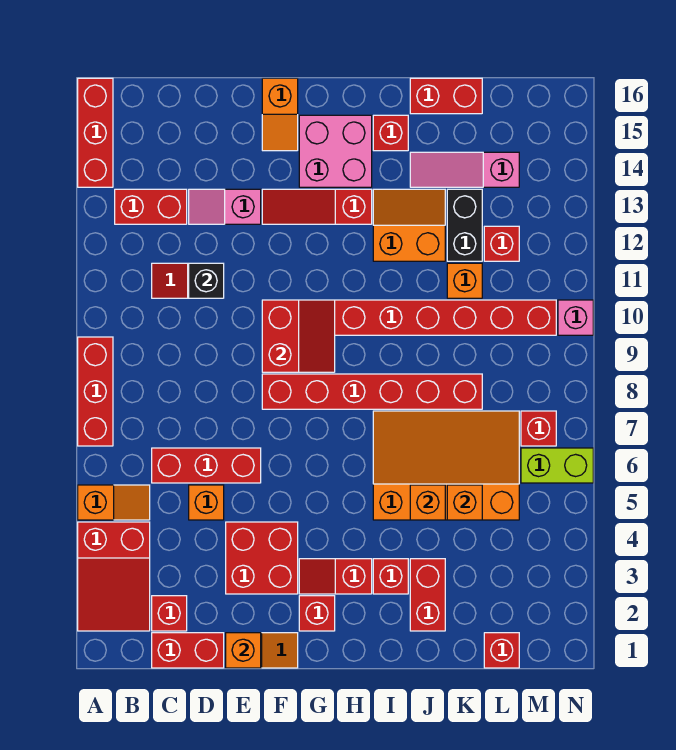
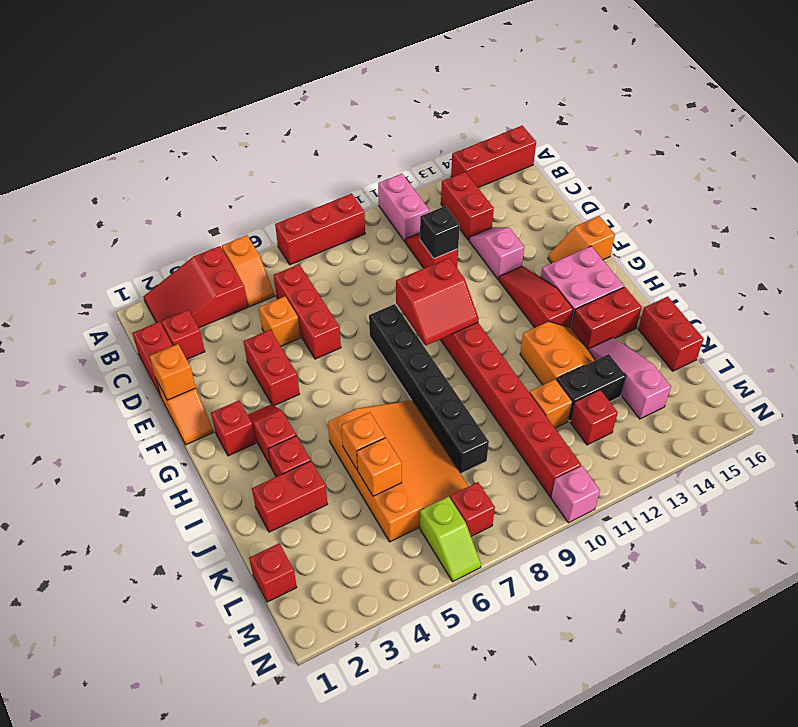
none -> pink brick A11:B11 level 1
red brick E3:F4 level 1 -> red brick E4:F4 level 1
red brick F8:K8 level 1 -> black brick F8:K8 level 1
red brick I15 level 1 -> red brick I14:I15 level 1
lime brick M6:N6 level 1 -> lime slope M6:N6 level 1 top M

